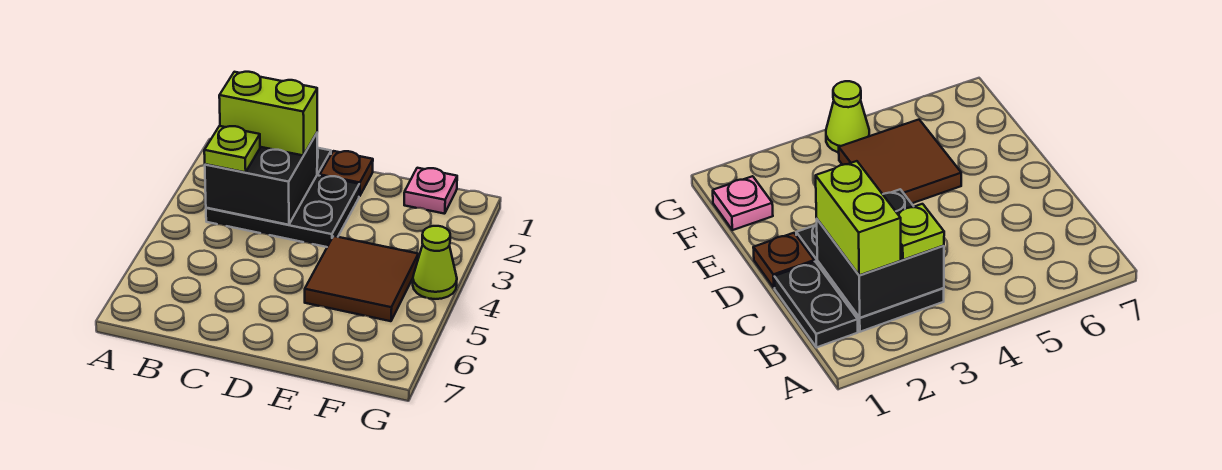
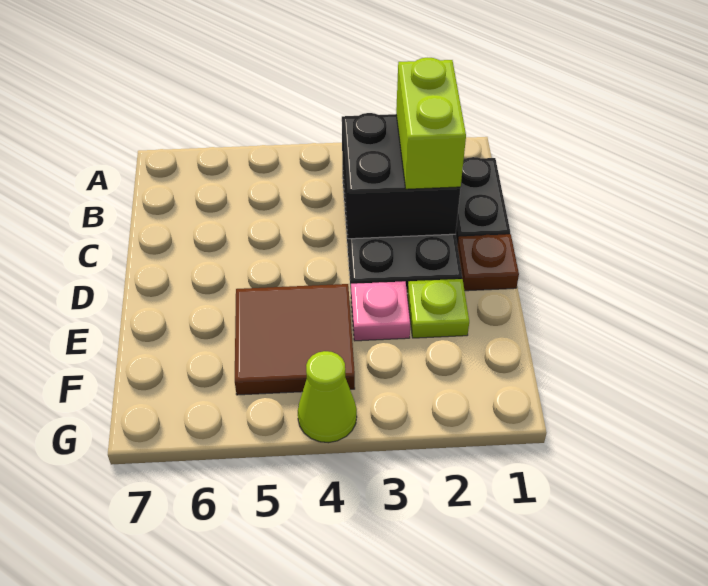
lime plate B3 level 3 -> lime plate E2 level 1
pink plate F1 level 1 -> pink plate E3 level 1

